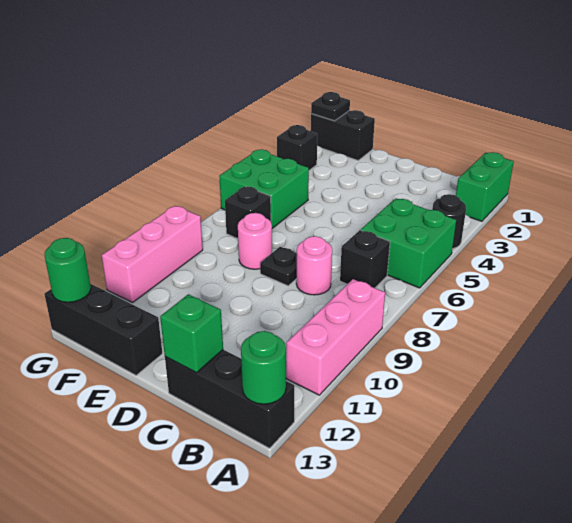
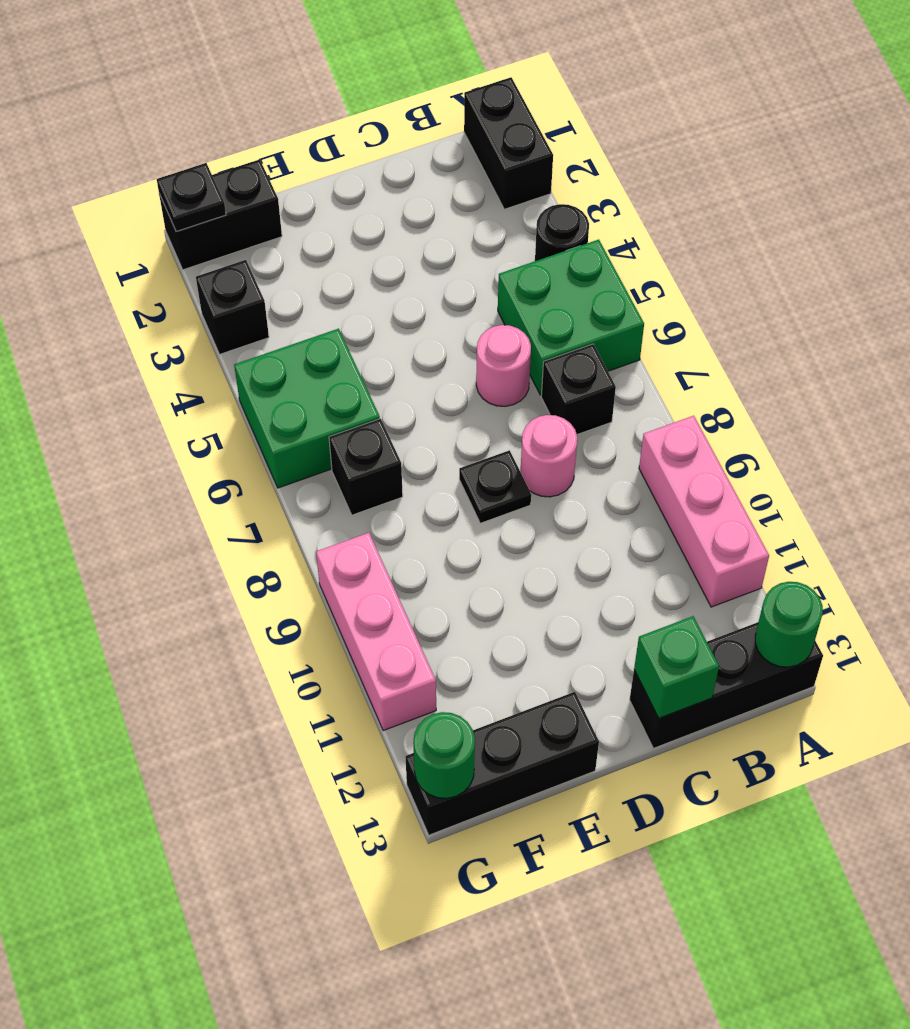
green brick A1:A2 level 1 -> black brick A1:A2 level 1
pink round brick E8 level 1 -> pink round brick C6 level 1

